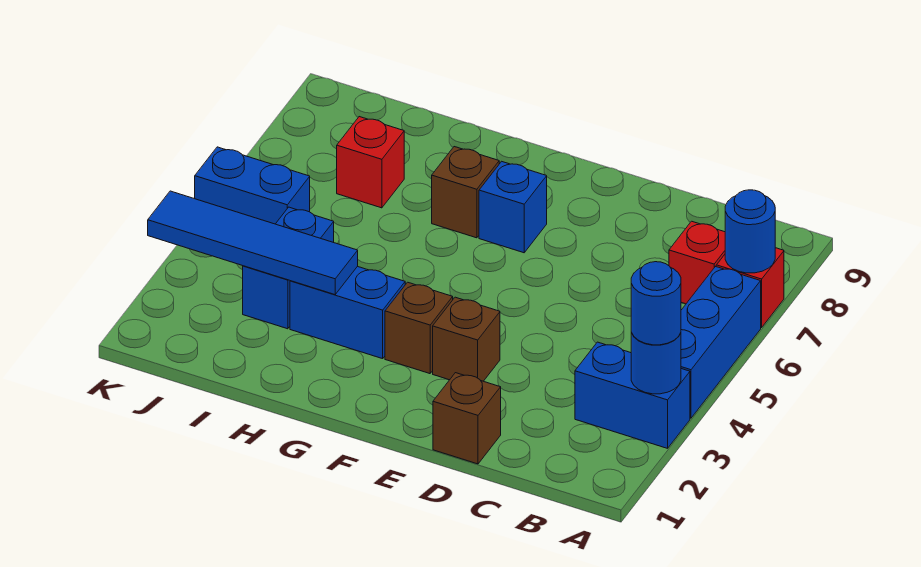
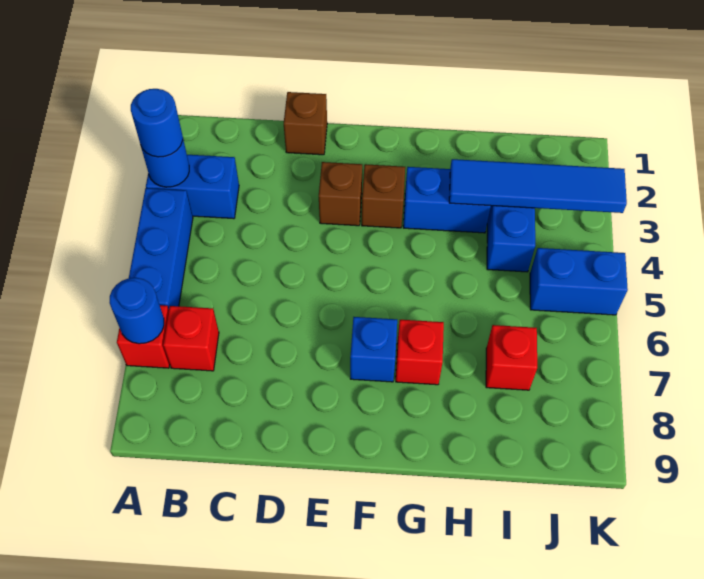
brown brick G7 level 1 -> red brick G7 level 1

